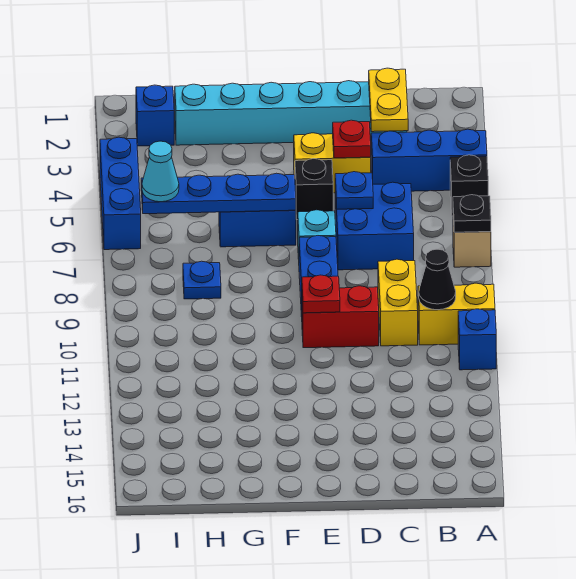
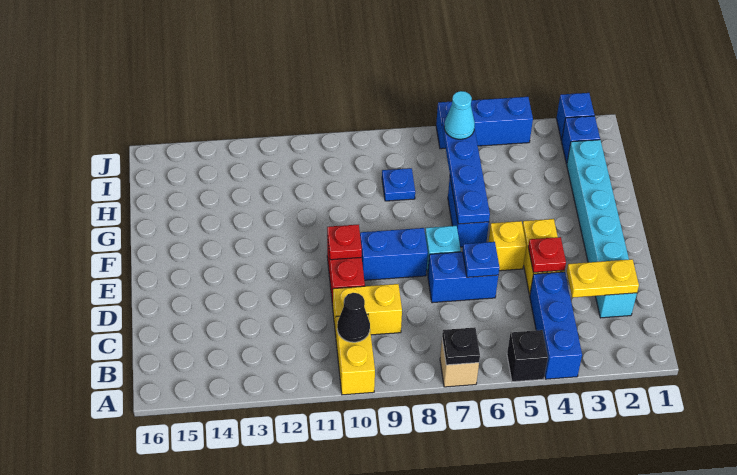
blue brick A11 level 1 -> blue brick J2 level 1
blue brick C6:D7 level 1 -> blue brick D6:D7 level 1
black brick E5 level 1 -> yellow brick E5 level 1

